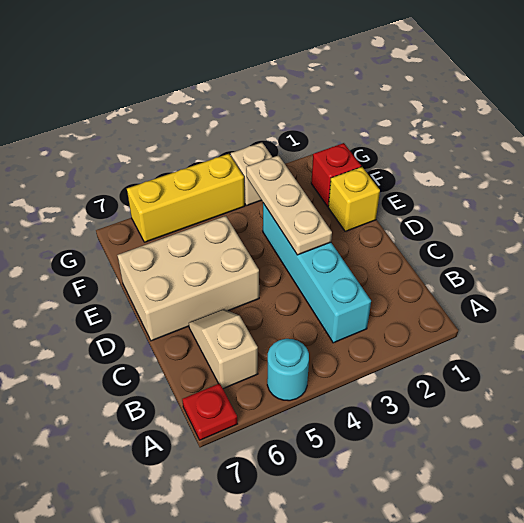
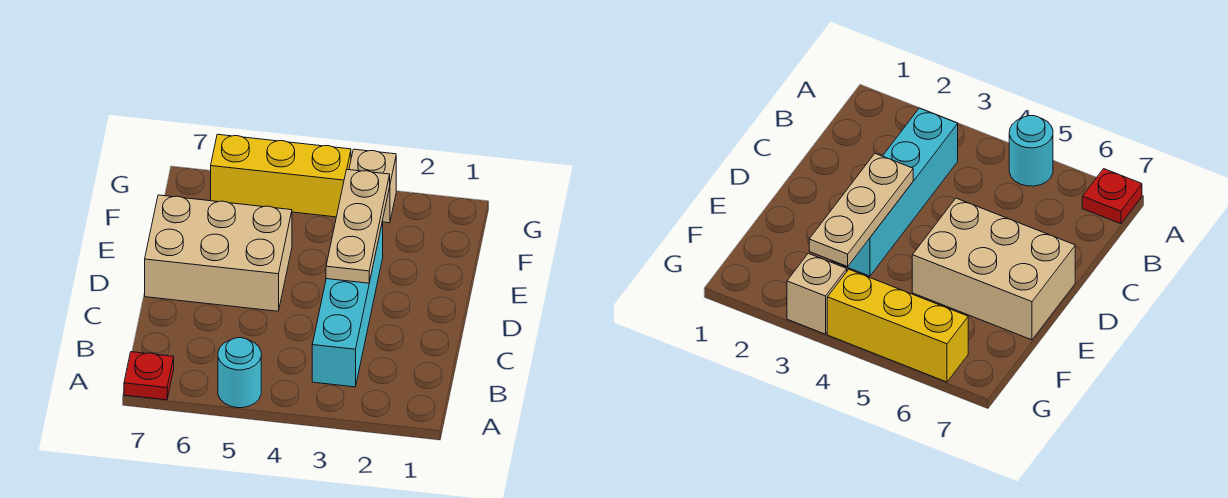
tan slope B6:C6 level 1 top B -> none
yellow brick E1 level 1 -> none
red brick F1 level 1 -> none

